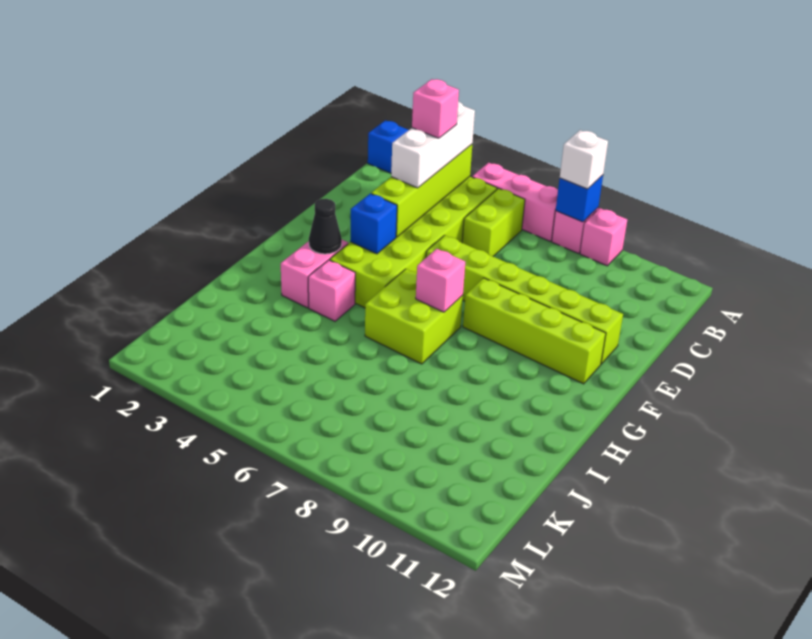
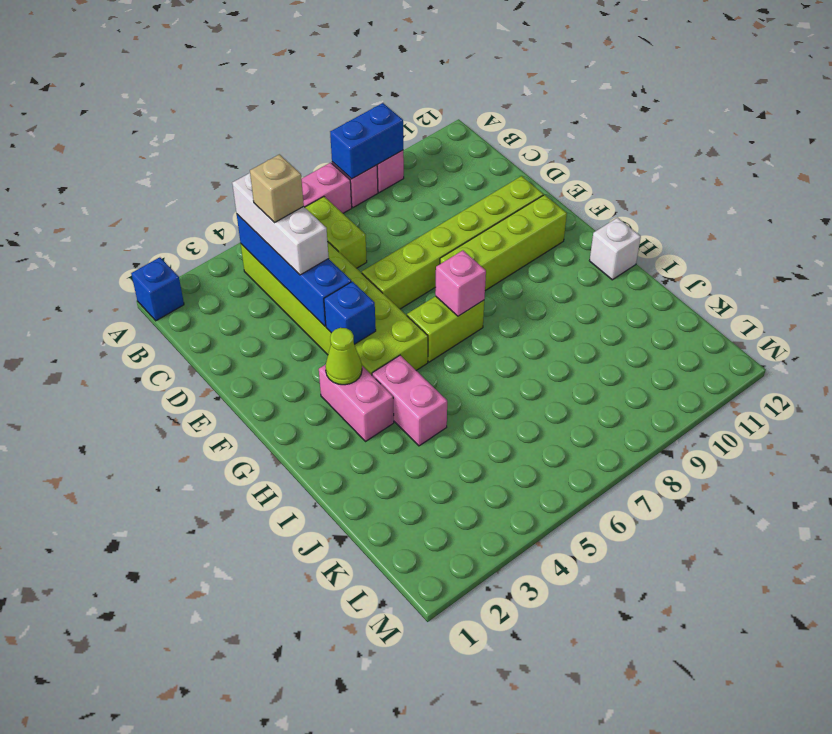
blue brick A8 level 2 -> blue brick A8:A9 level 2
white brick A8 level 3 -> white brick H12 level 1
lime brick B4:E4 level 2 -> blue brick B4:E4 level 2
pink brick C4 level 4 -> tan brick C4 level 4
black cone G3 level 2 -> lime cone G3 level 2
lime brick G6:H7 level 1 -> lime brick G6:G7 level 1
pink brick H4 level 1 -> pink brick H4:I4 level 1

